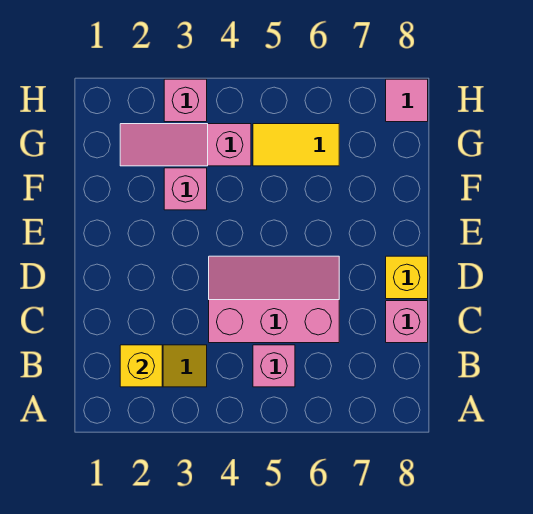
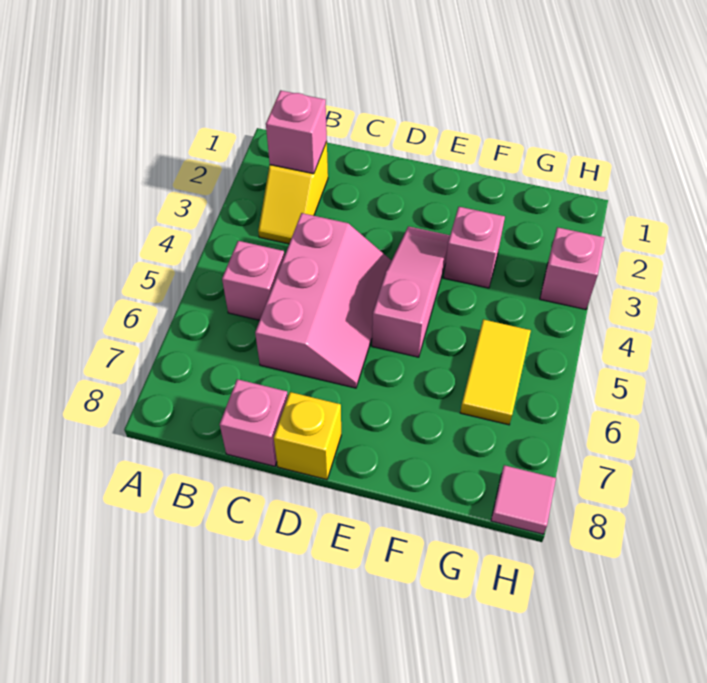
yellow brick B2 level 2 -> pink brick B2 level 2
pink slope G2:G4 level 1 top 4 -> pink slope E3:E5 level 1 top 5

